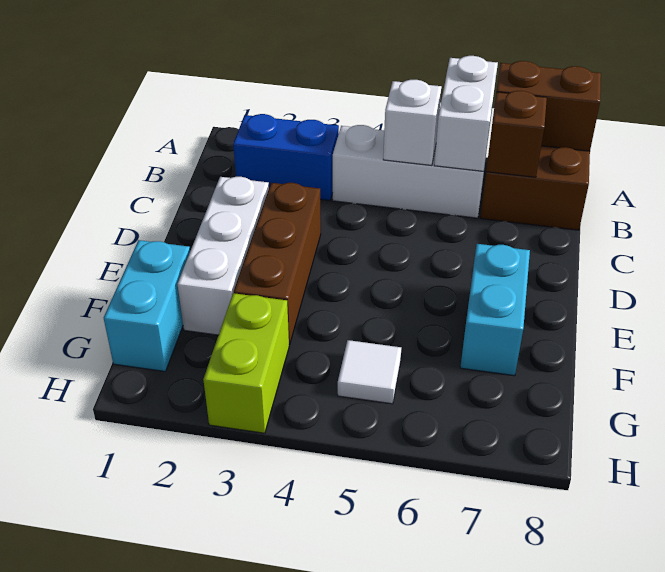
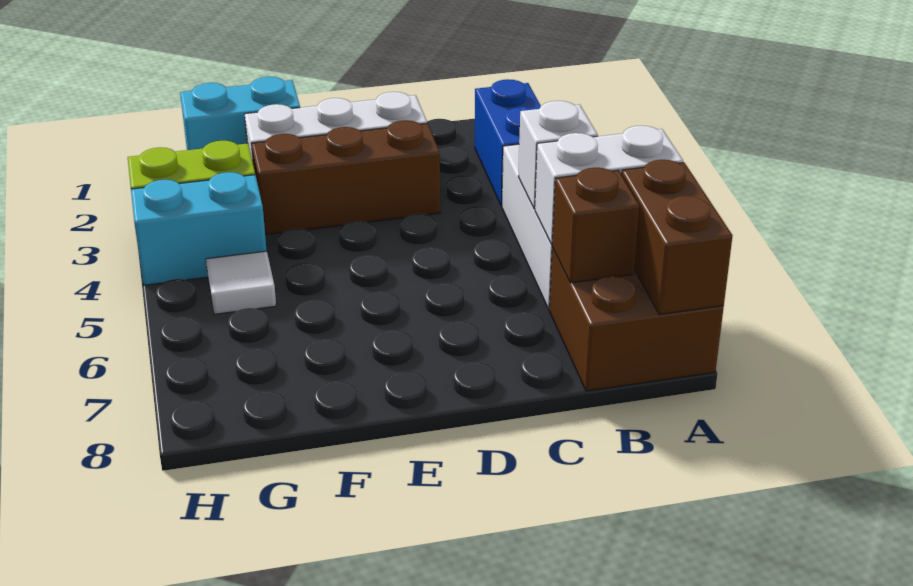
cyan brick E7:F7 level 1 -> cyan brick G4:H4 level 1

